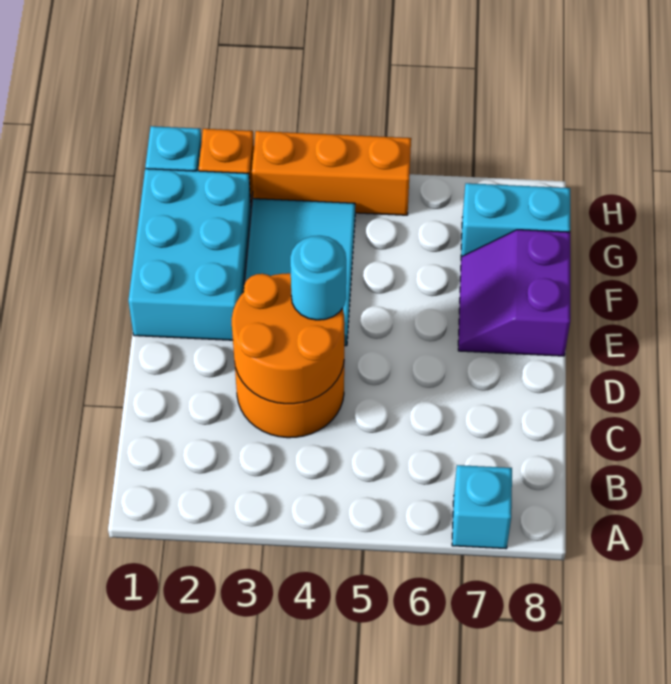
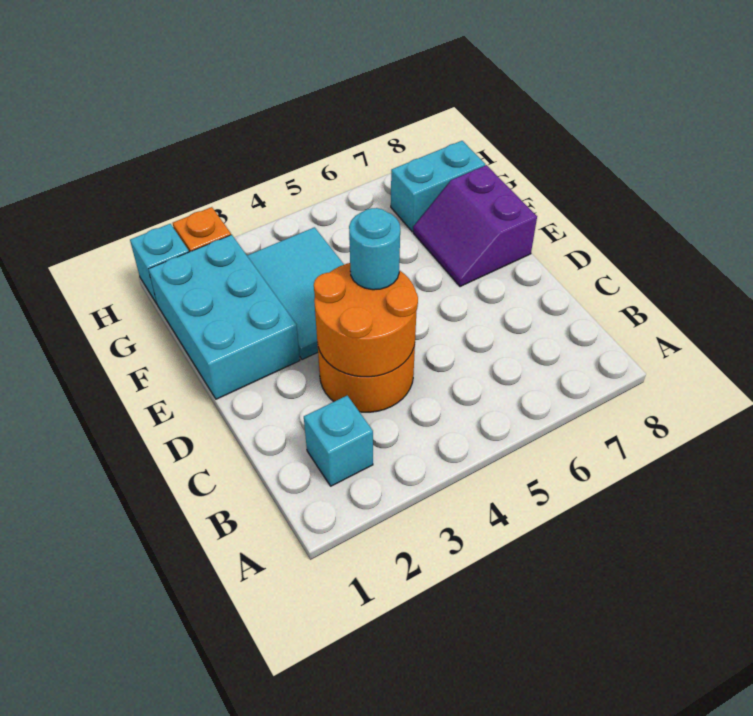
cyan brick A7 level 1 -> cyan brick B2 level 1
orange brick H3:H5 level 1 -> none

